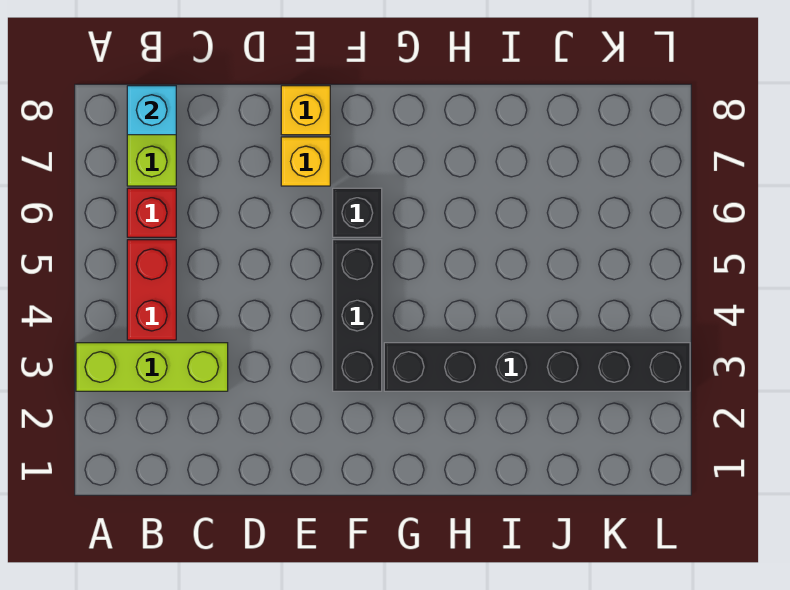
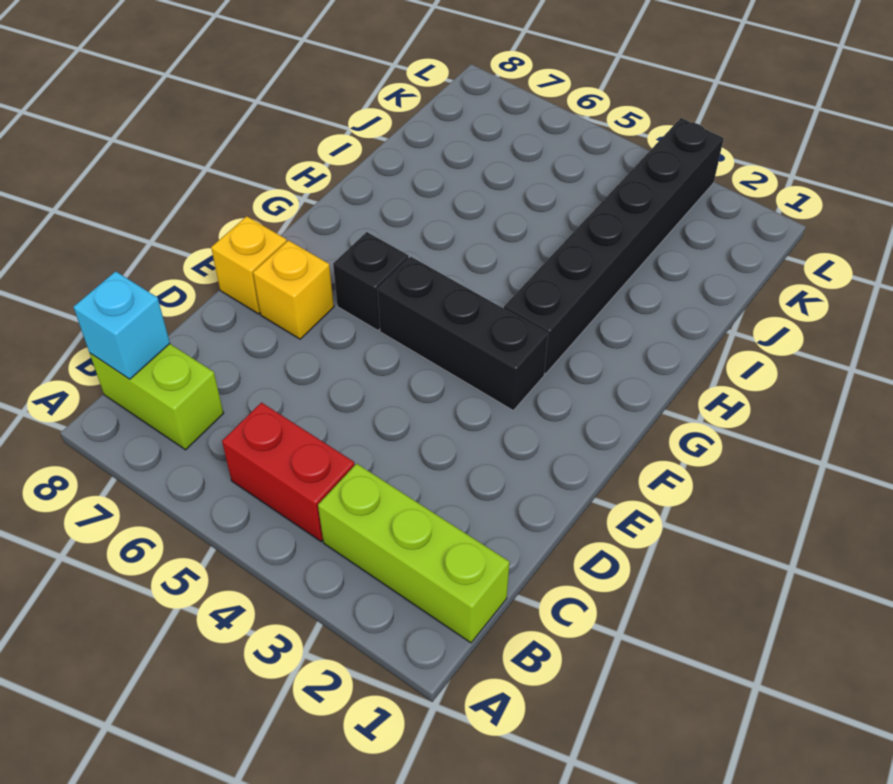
lime brick A3:C3 level 1 -> lime brick B1:B3 level 1
red brick B6 level 1 -> none

